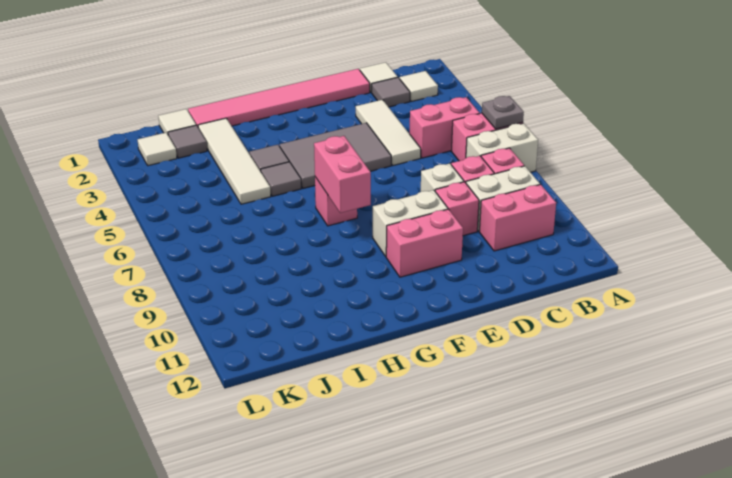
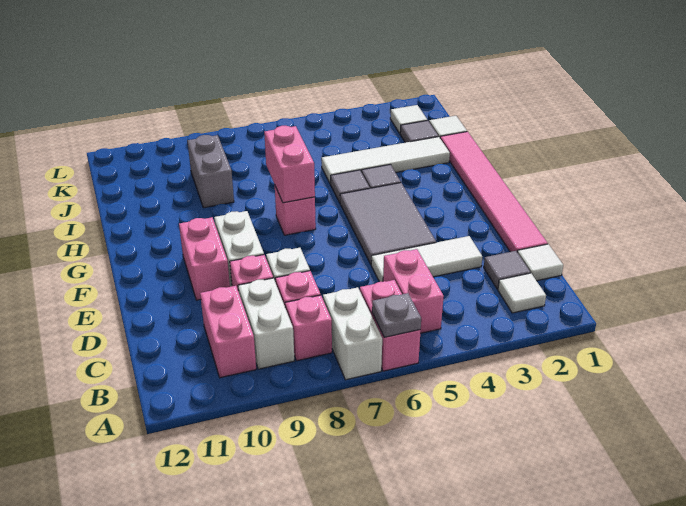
pink brick G7:G8 level 2 -> pink brick G7:H7 level 2
none -> grey brick I9:J9 level 1

